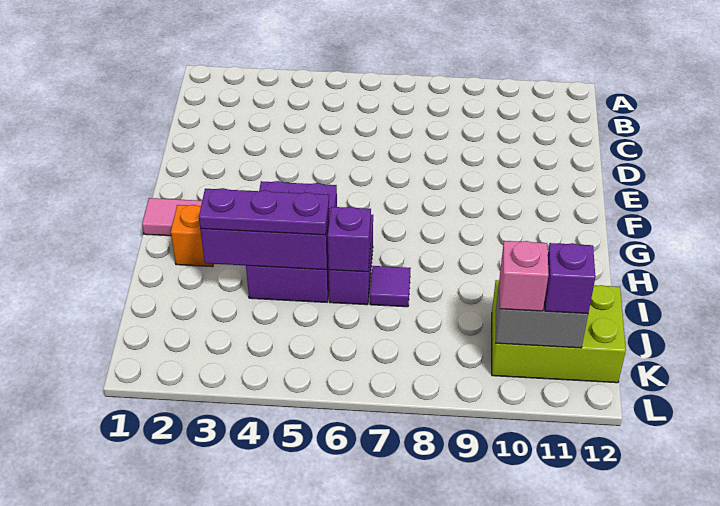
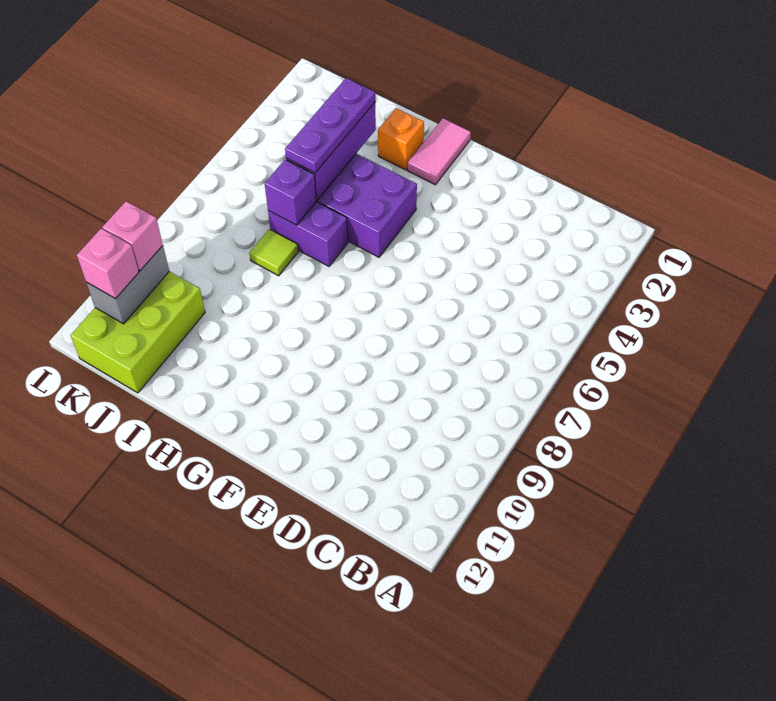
purple tile I7 level 1 -> lime tile I7 level 1
purple brick K11 level 3 -> pink brick K11 level 3

